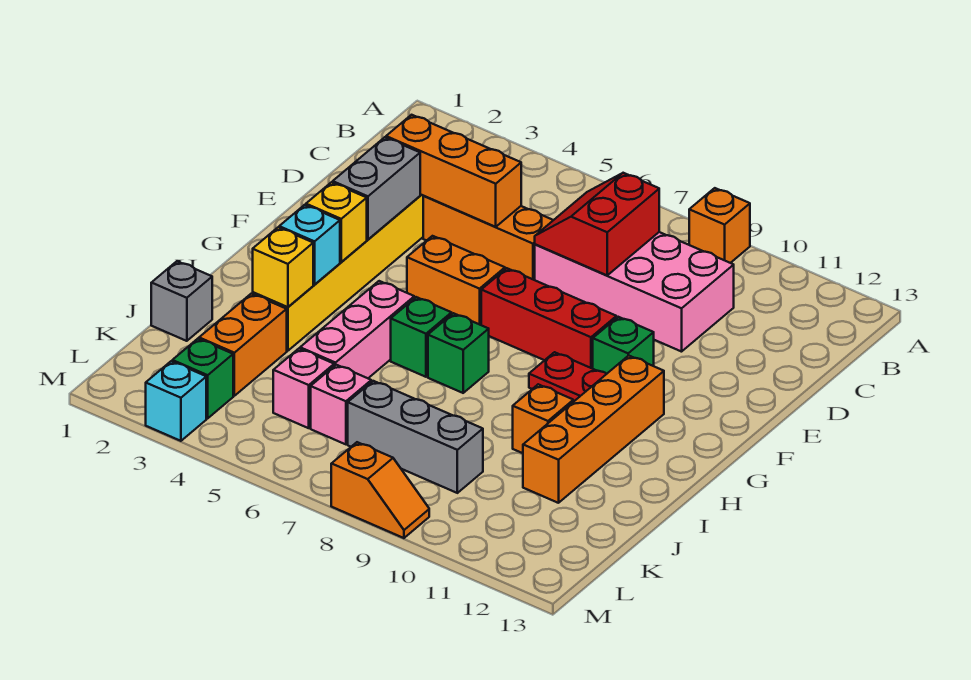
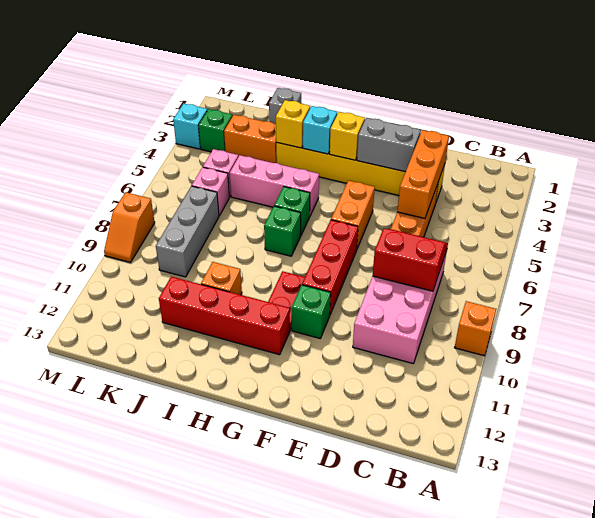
orange brick G11:J11 level 1 -> red brick G11:J11 level 1

